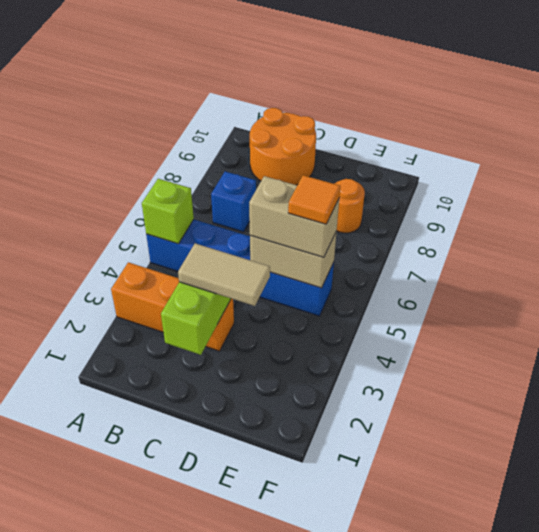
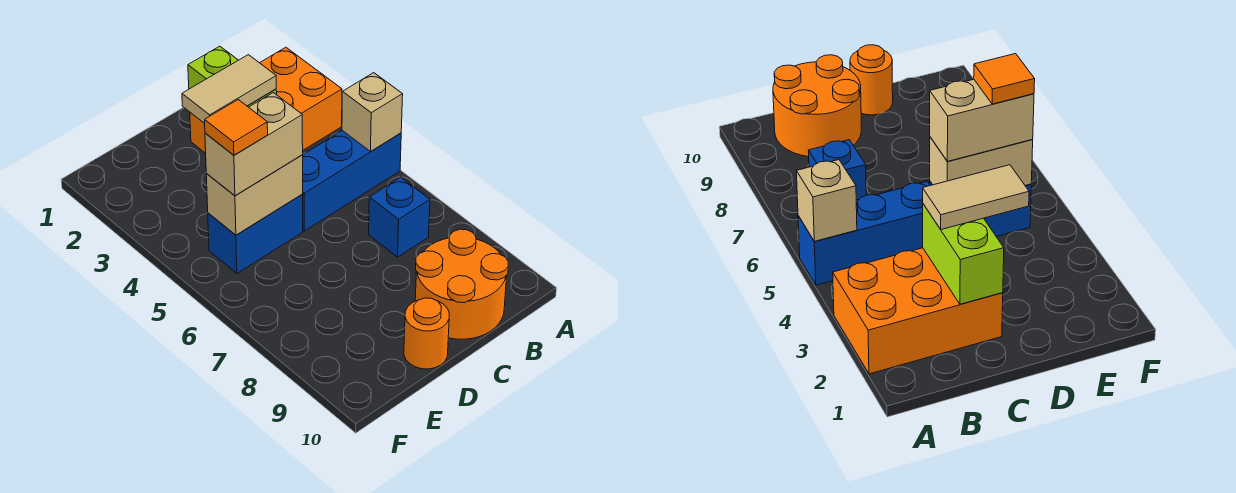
orange brick A3:C3 level 1 -> orange brick A2:C3 level 1
lime brick A5 level 2 -> tan brick A5 level 2
orange round brick E8 level 1 -> orange round brick D10 level 1

